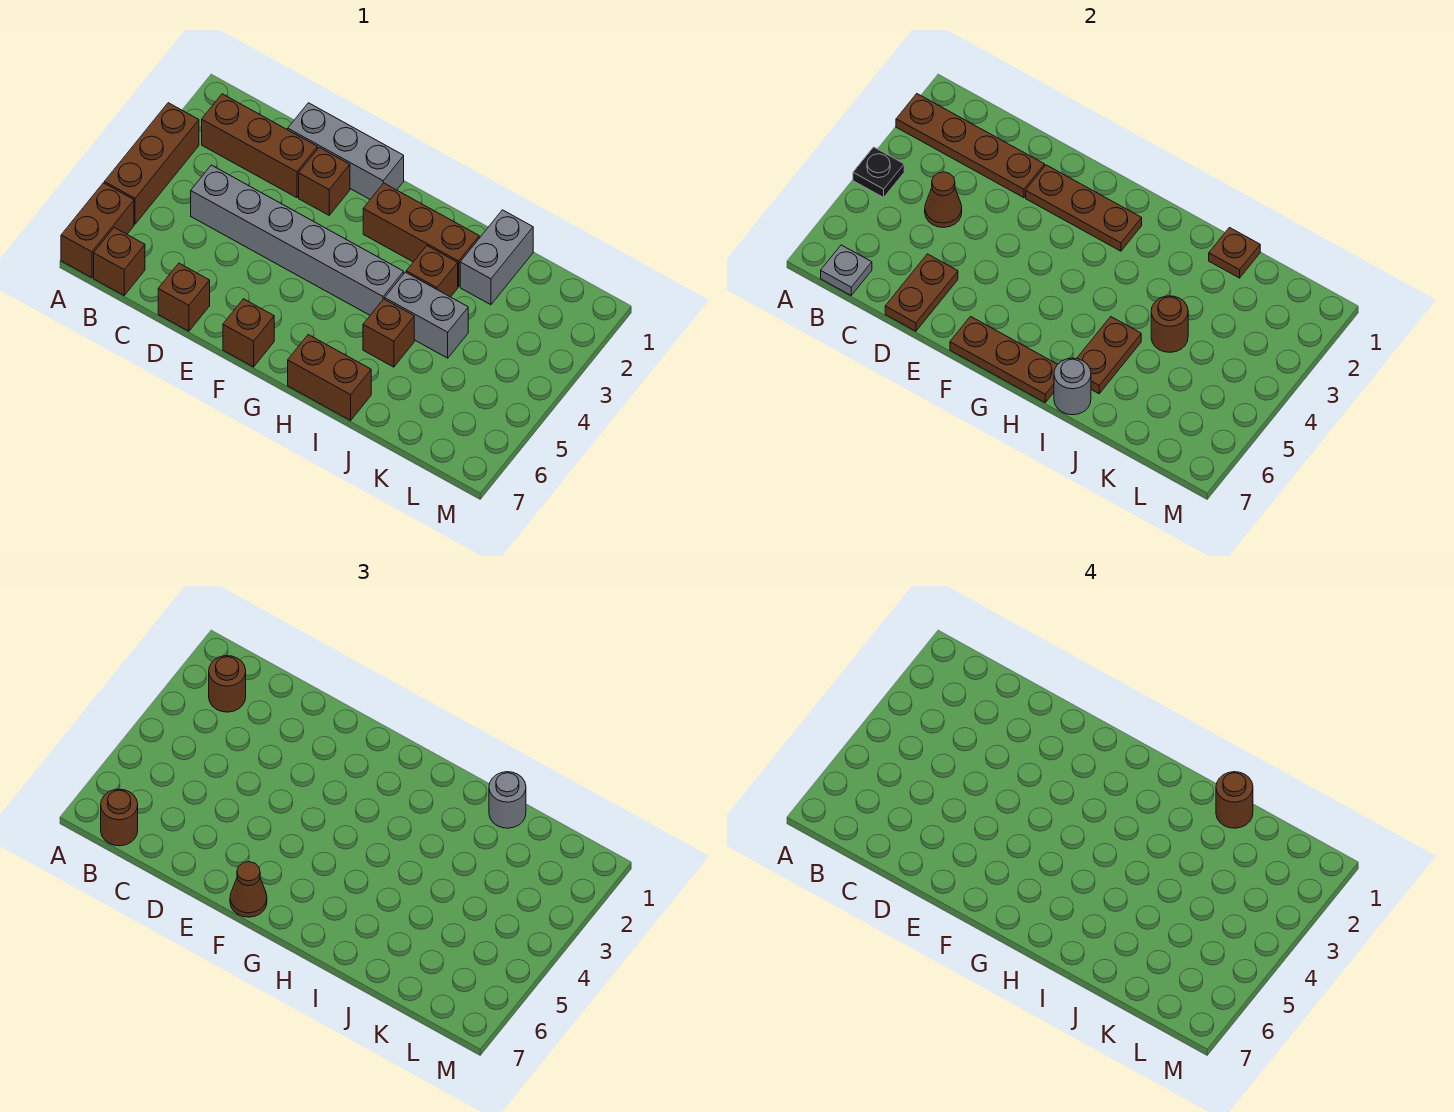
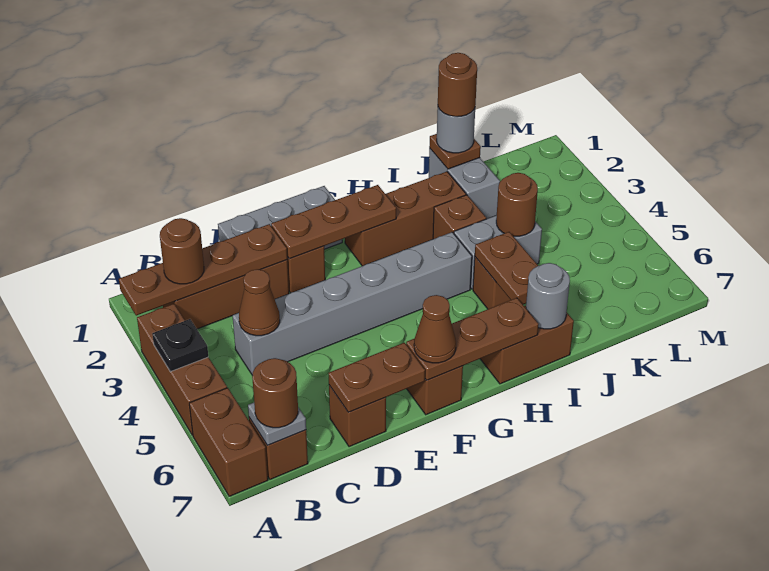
brown plate D6:D7 level 2 -> brown plate D7:E7 level 2

